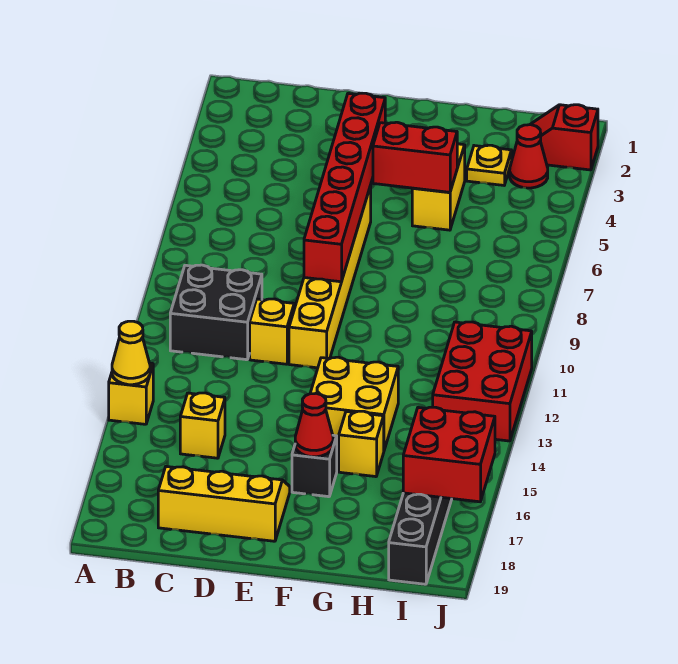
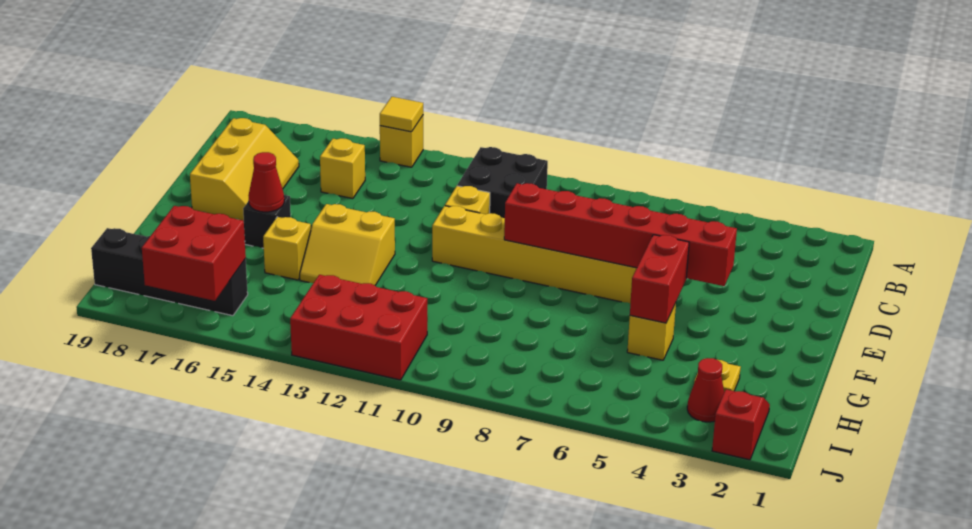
yellow cone A14 level 2 -> yellow tile A14 level 2
yellow brick F13:G14 level 1 -> yellow slope F13:G14 level 1 top F
yellow brick G4:G5 level 1 -> yellow brick G5 level 1

